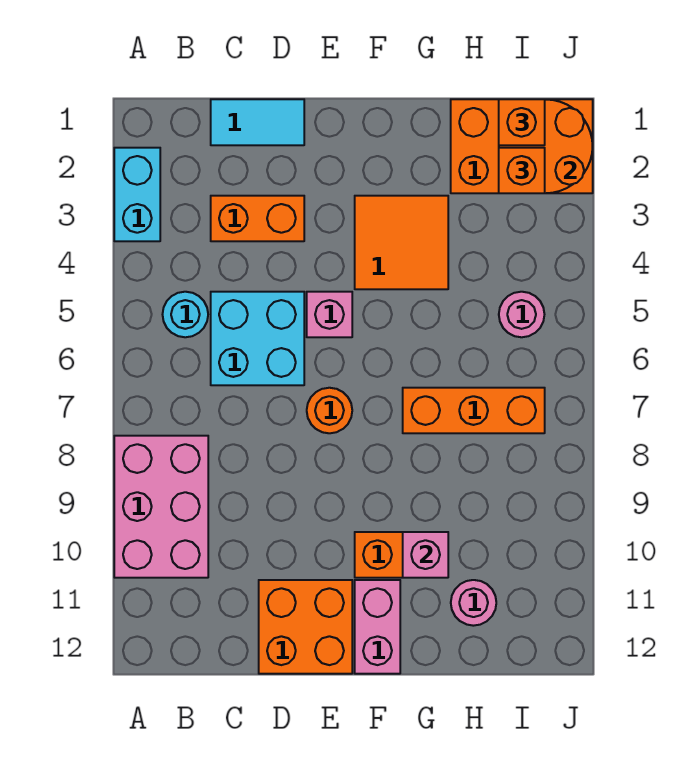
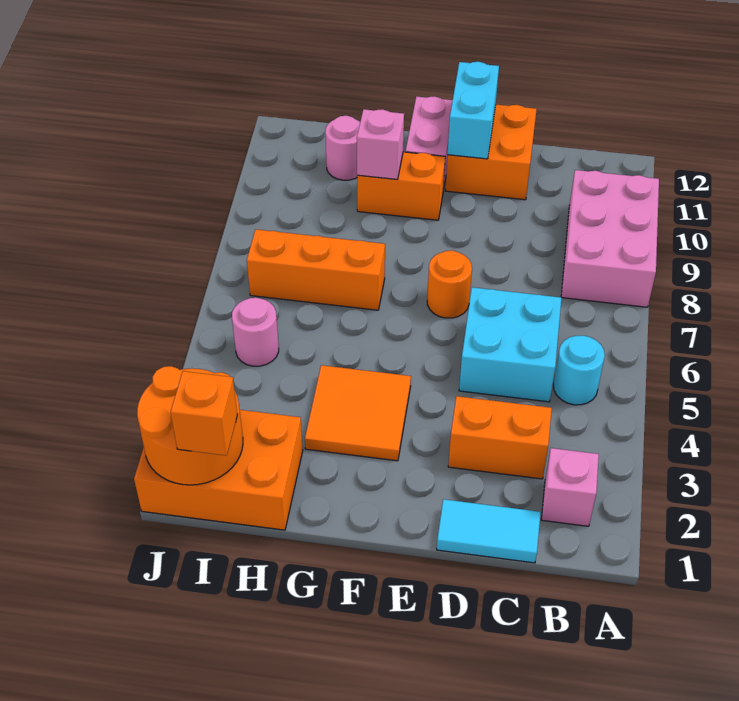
cyan brick A2:A3 level 1 -> cyan brick E11:E12 level 2
pink brick E5 level 1 -> pink brick B2 level 1
orange brick I2 level 3 -> none

